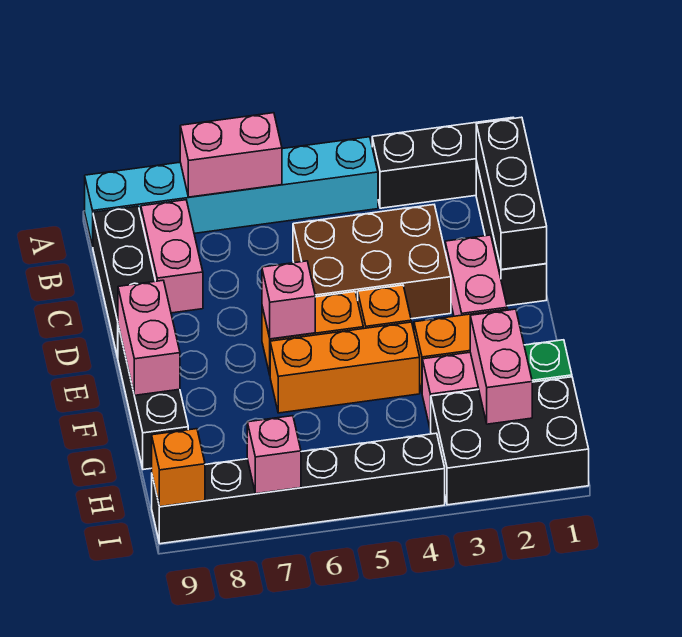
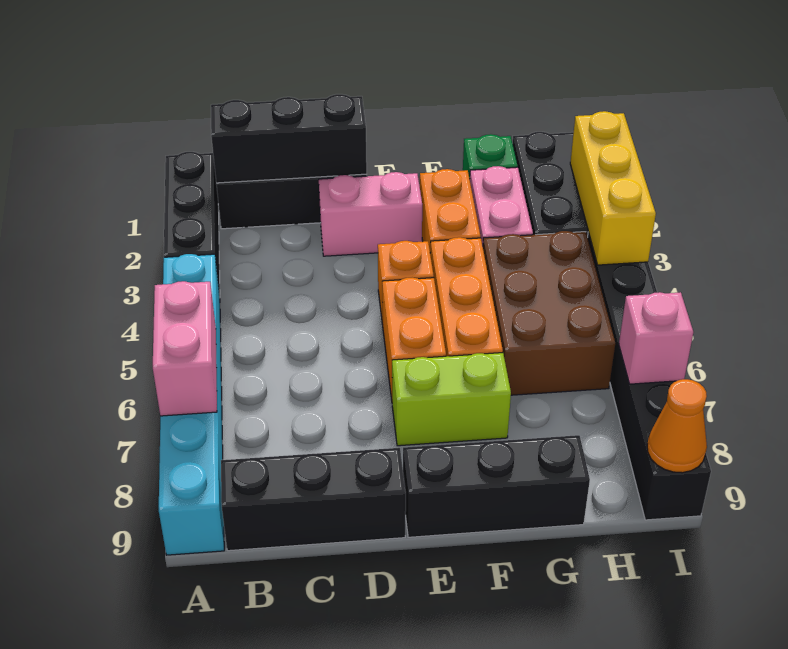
pink brick B8:C8 level 1 -> none
brown brick C3:D5 level 1 -> brown brick G4:H6 level 1
pink brick E6 level 2 -> none
none -> lime brick E7:F7 level 1
pink brick E9:F9 level 2 -> none
pink brick G2:H2 level 2 -> none
none -> yellow brick I2:I4 level 2
orange brick I9 level 2 -> orange cone I9 level 2

